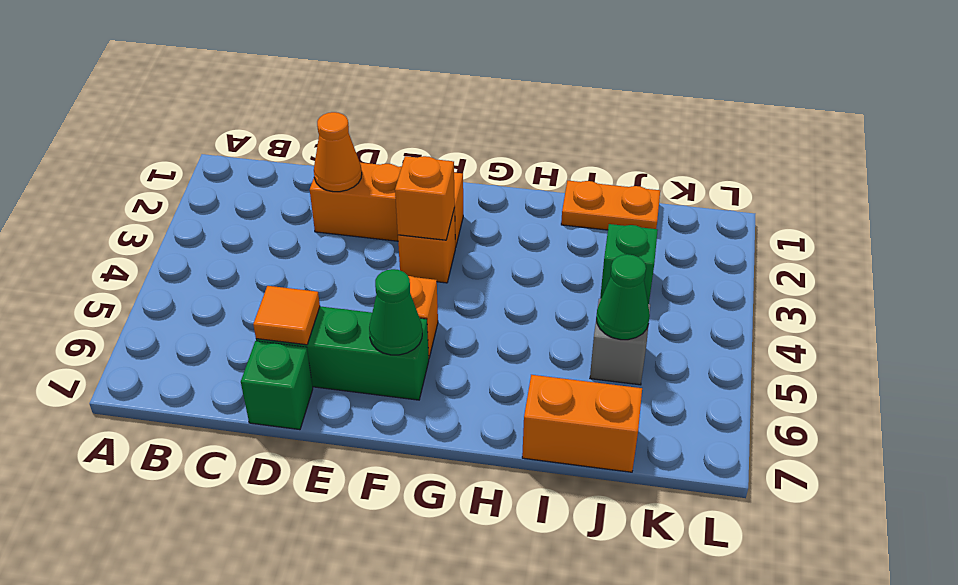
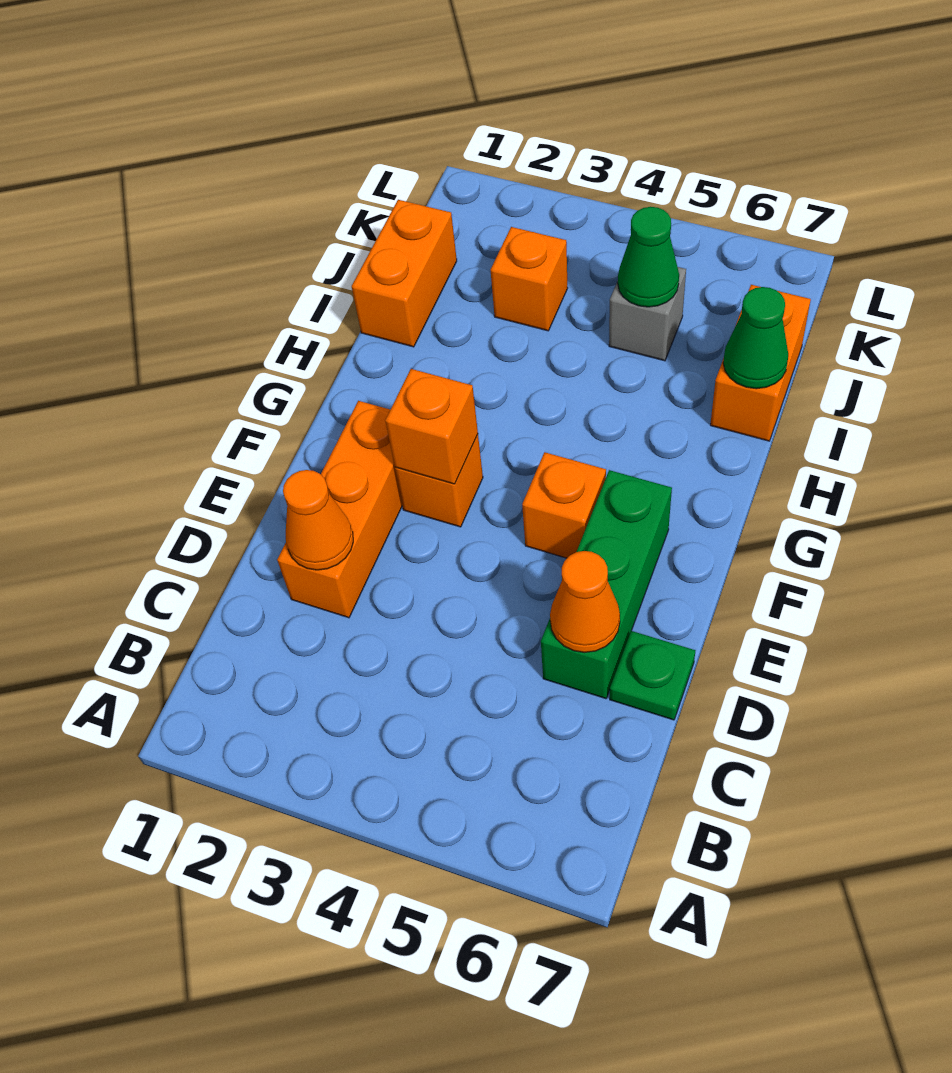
orange tile D6 level 2 -> orange cone D6 level 2
green brick D7 level 1 -> green plate D7 level 1
green cone F6 level 2 -> green cone I7 level 2
orange plate I1:J1 level 1 -> orange brick I1:J1 level 1
green brick J3 level 1 -> orange brick J3 level 1

